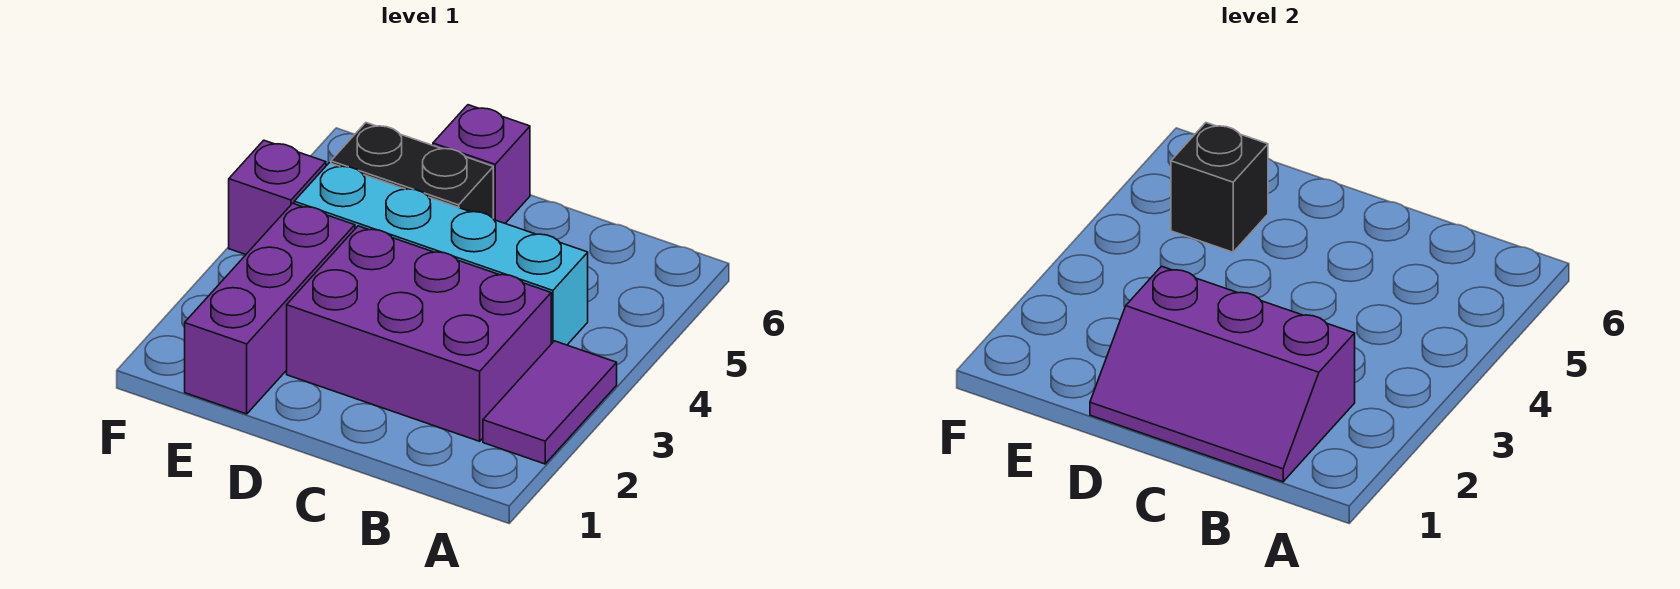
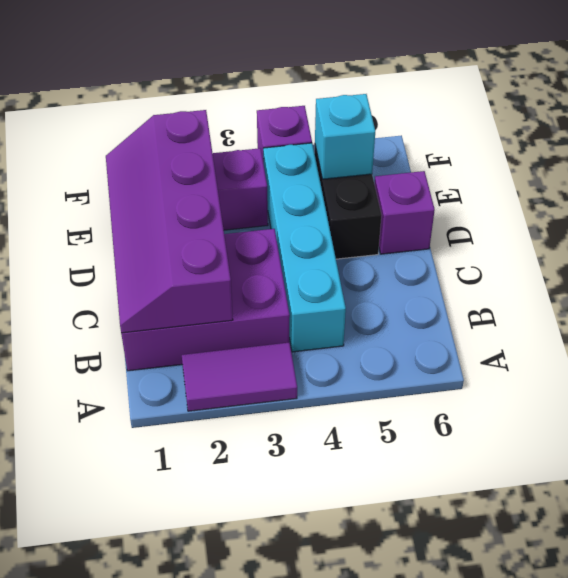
purple slope B1:D2 level 2 top 2 -> purple slope B1:E2 level 2 top 2
purple brick B2:D3 level 1 -> purple brick B1:C3 level 1
black brick E5 level 2 -> cyan brick E5 level 2

